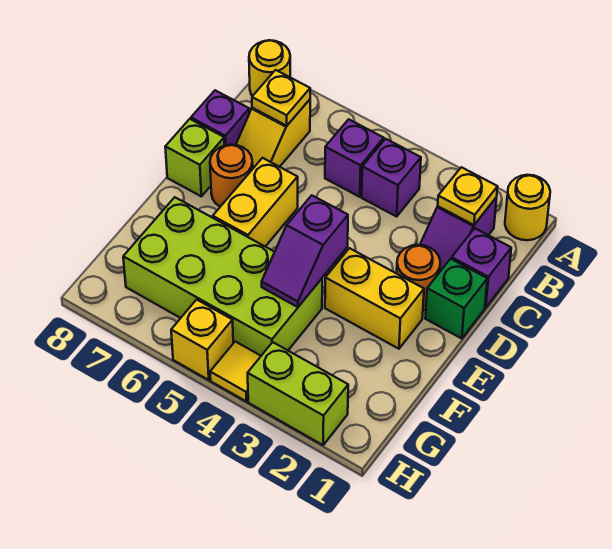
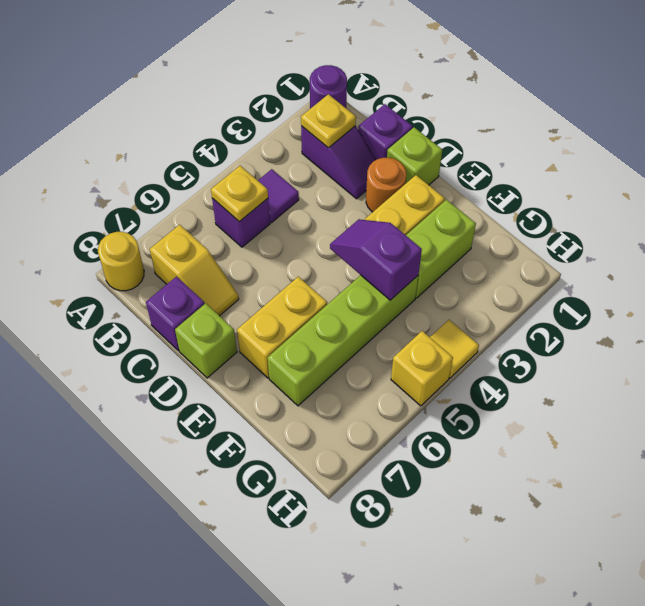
yellow round brick A1 level 1 -> purple round brick A1 level 1
purple brick B4 level 1 -> purple tile B4 level 1
yellow plate B7 level 2 -> yellow plate B5 level 2
green brick D1 level 1 -> lime brick D1 level 1
yellow brick D6:E6 level 1 -> yellow brick E6:E7 level 1
orange round brick D7 level 1 -> none
purple slope E4:F4 level 2 top E -> purple slope E4:F4 level 2 top F
lime brick F4:G7 level 1 -> lime brick F4:F7 level 1
lime brick H2:H3 level 1 -> lime brick F2:F3 level 1

